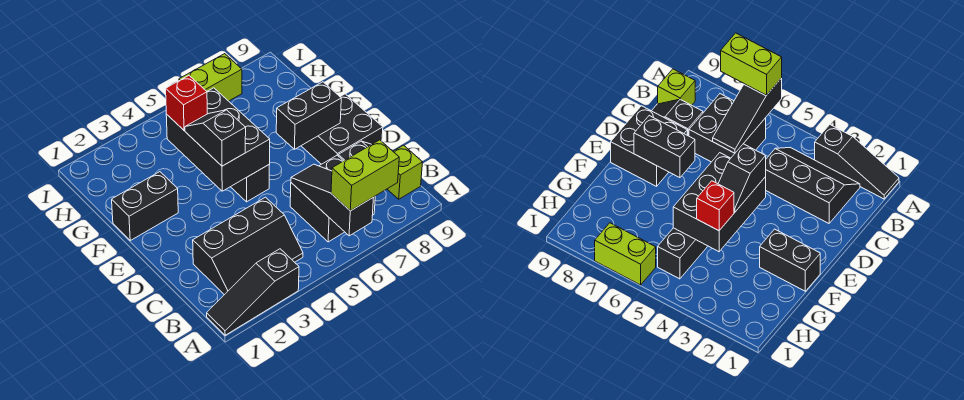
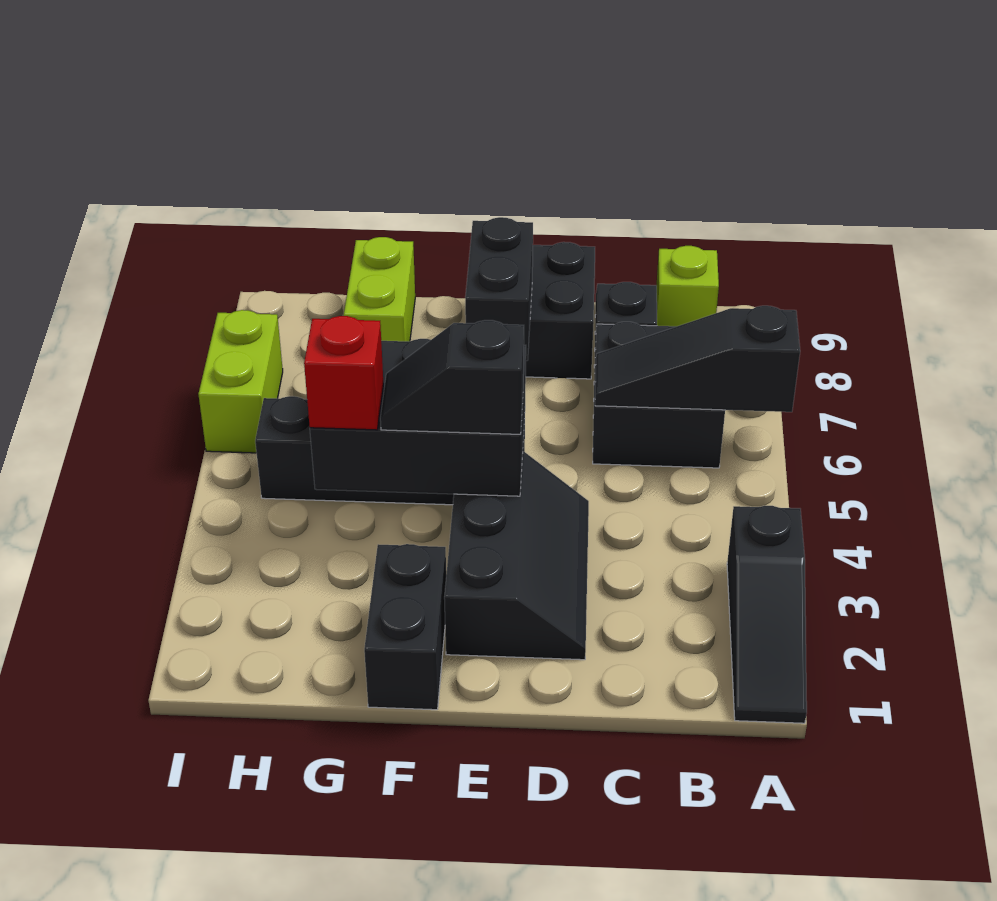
lime brick A6:A7 level 3 -> lime brick G8:G9 level 1
black slope B2:C4 level 1 top C -> black slope D2:E4 level 1 top E

